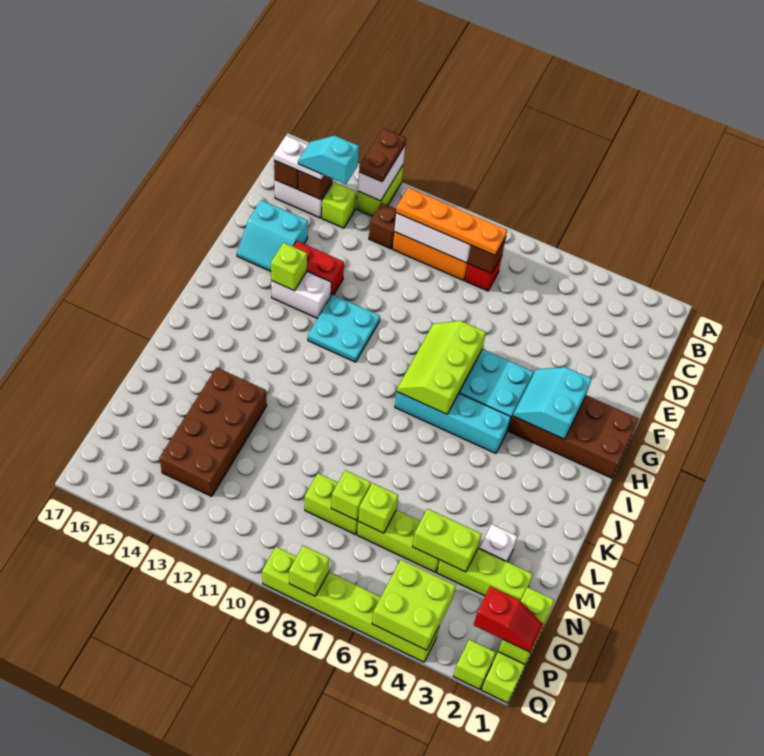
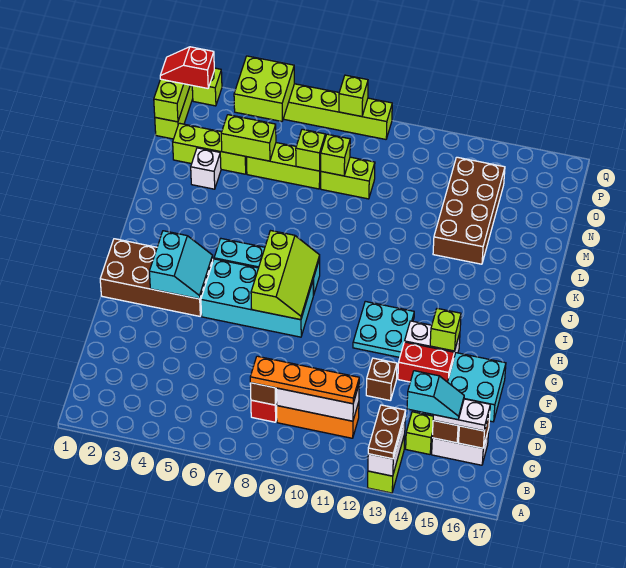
brown brick C12 level 1 -> brown brick E12 level 1
cyan slope E15:F16 level 1 top E -> cyan brick E15:F16 level 1

